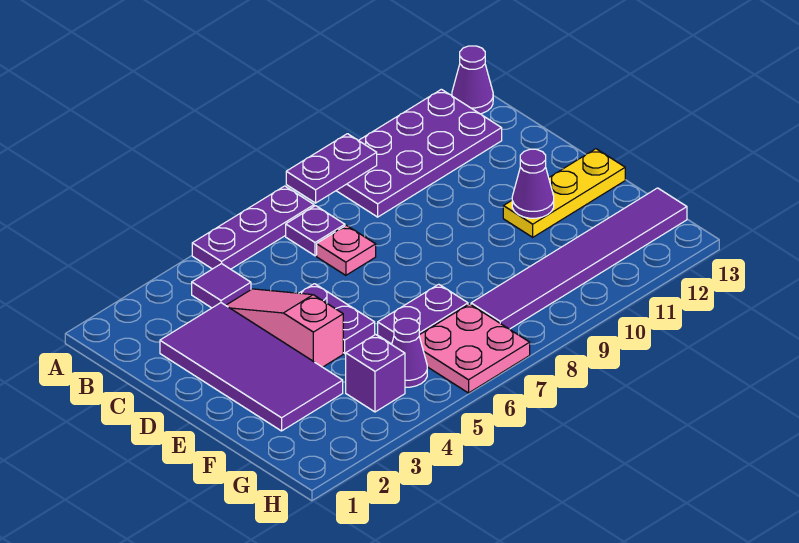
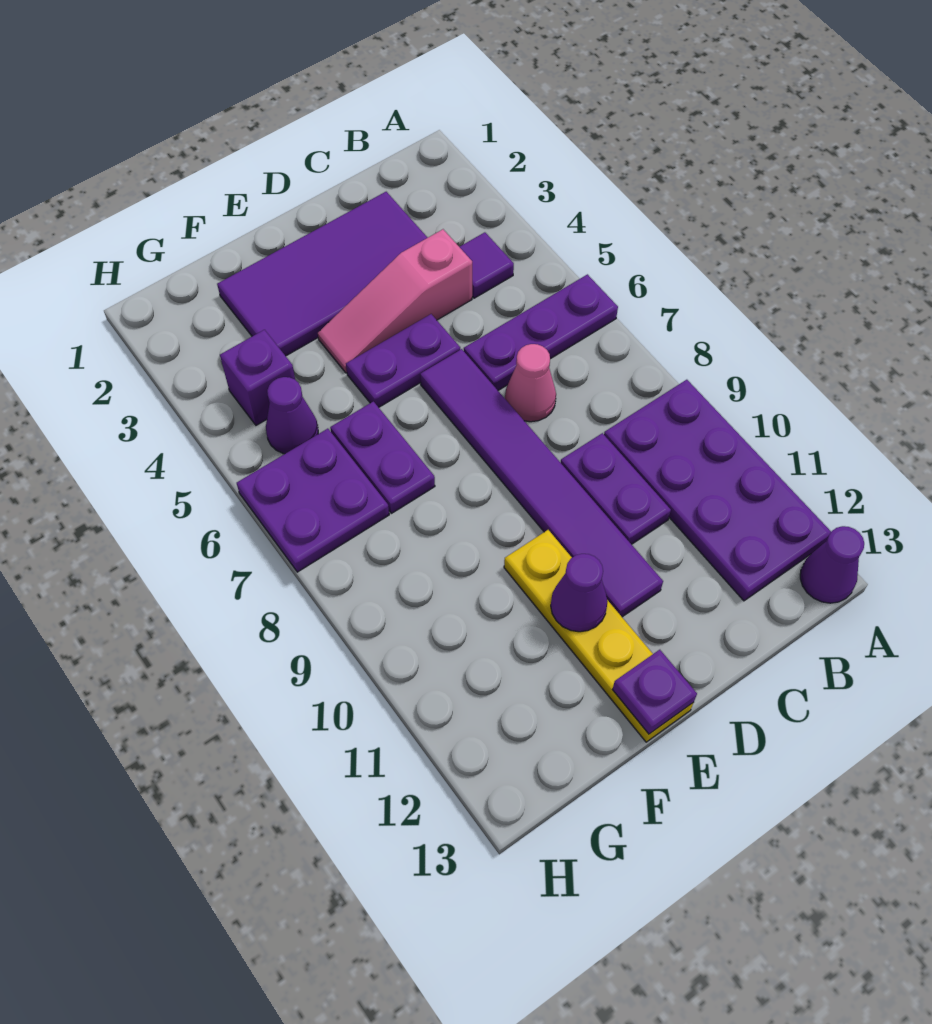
purple plate A5:A7 level 1 -> purple plate A6:C6 level 1
purple plate A8:A9 level 2 -> purple plate C9:C10 level 1
purple plate B7 level 1 -> purple plate E13 level 2
pink slope C4:E4 level 1 top E -> pink slope C4:E4 level 1 top C
pink plate C7 level 1 -> pink cone C7 level 1
yellow plate E11:E13 level 1 -> yellow plate E10:E13 level 1
pink plate G6:H7 level 1 -> purple plate G6:H7 level 1
purple tile G8:G13 level 1 -> purple tile D6:D11 level 1

